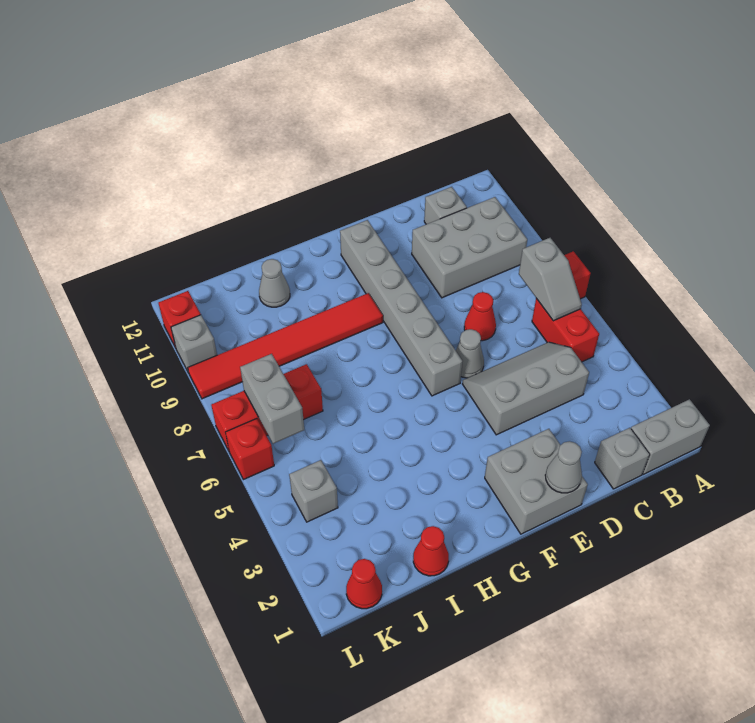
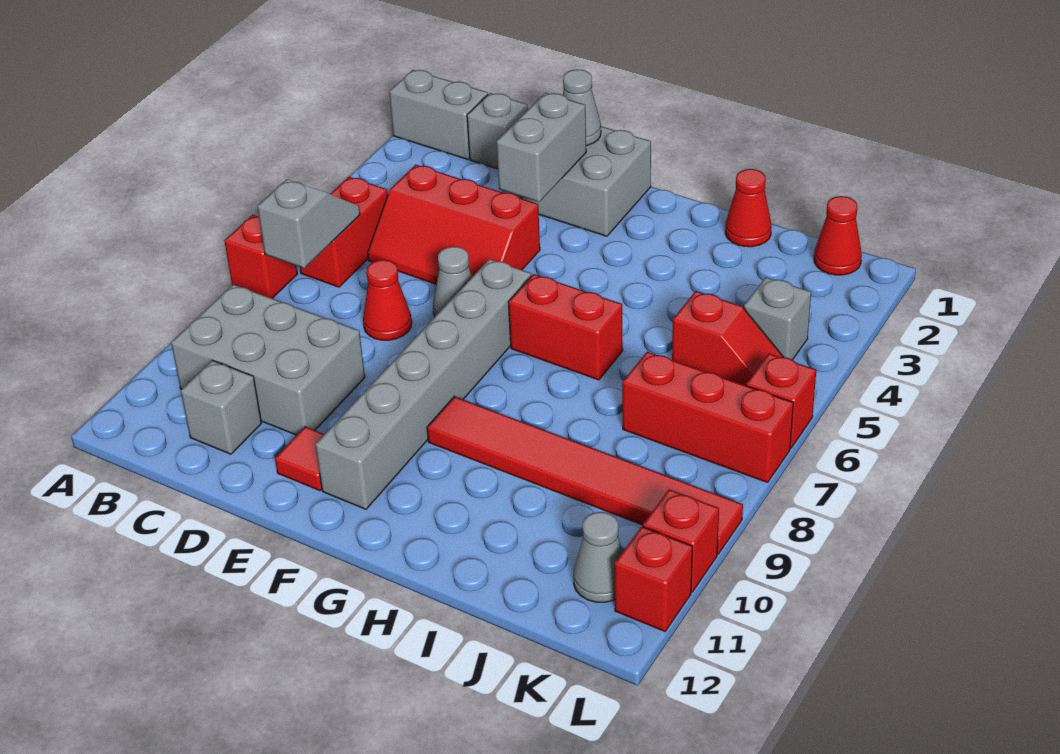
grey slope C4:E5 level 1 top 4 -> red slope C4:E5 level 1 top 4
none -> red tile E11 level 1
none -> red brick G6:H6 level 1
grey cone I11 level 1 -> grey cone K11 level 1
none -> red slope J5:K5 level 1 top J
grey brick K6:K7 level 2 -> grey brick E2:E3 level 2
grey brick L10 level 1 -> red brick L10 level 1

